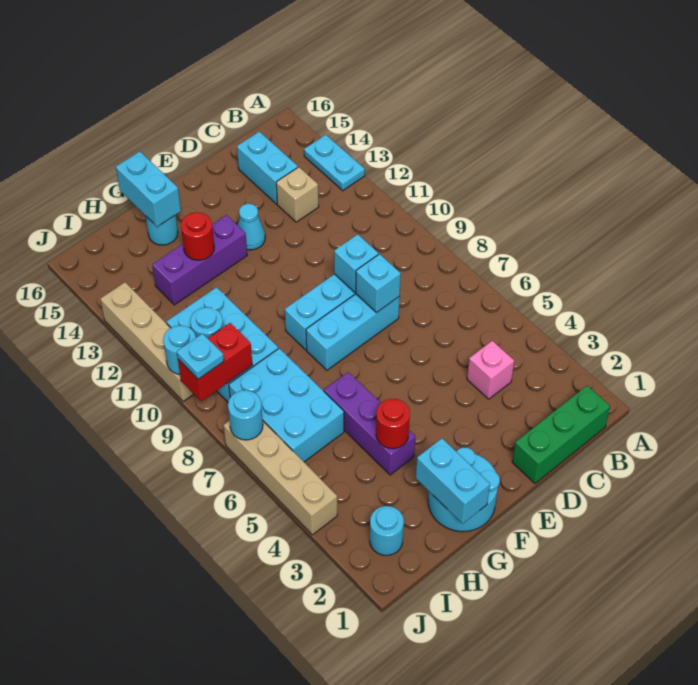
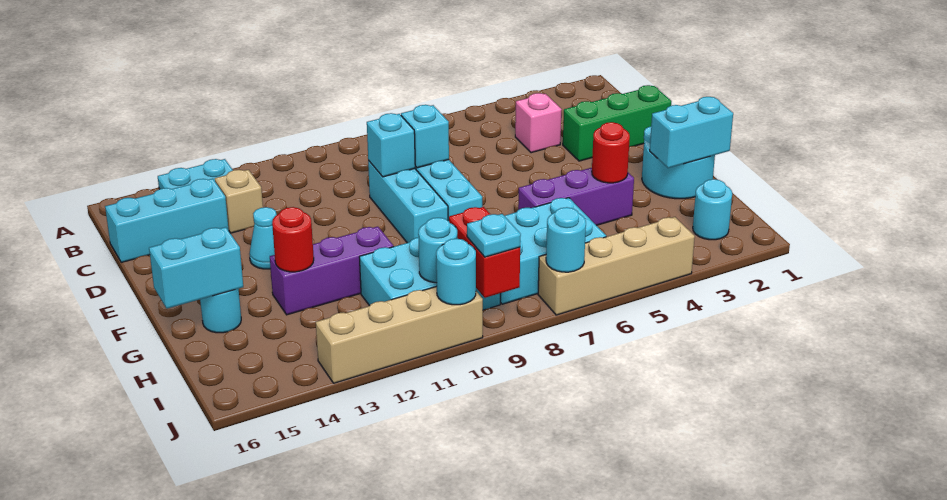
green brick B1:D1 level 1 -> green brick D1:D3 level 1
cyan brick C14:C15 level 1 -> cyan brick C14:C16 level 1
purple brick F13:H13 level 1 -> purple brick G11:G13 level 1

